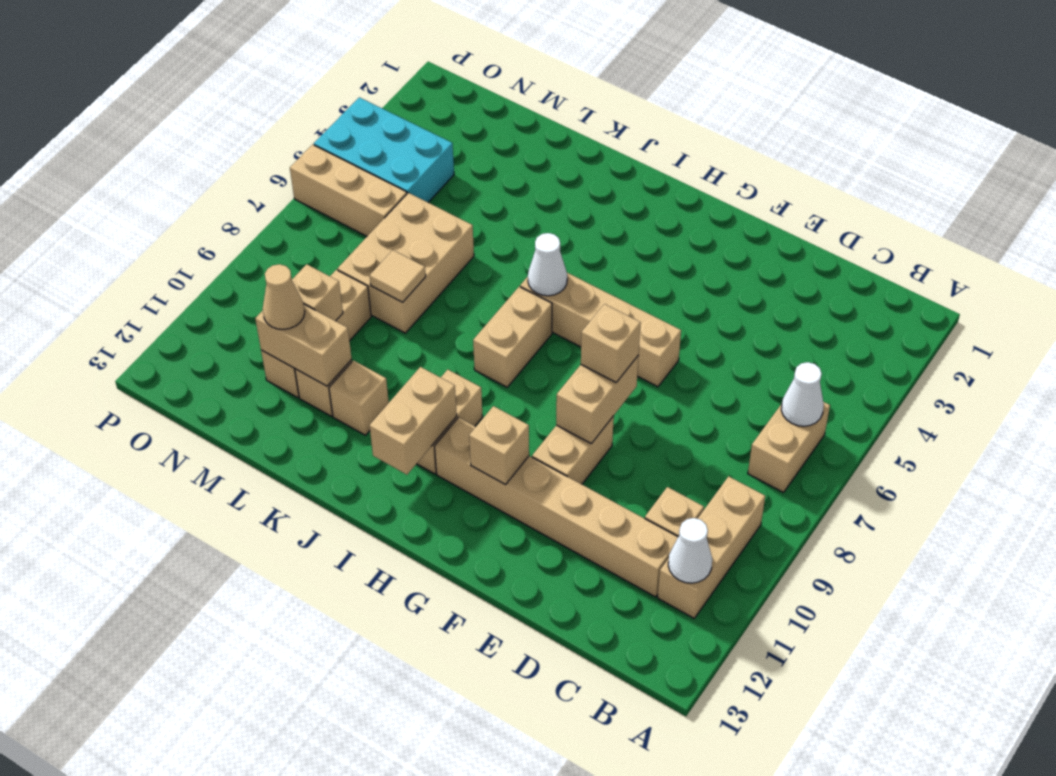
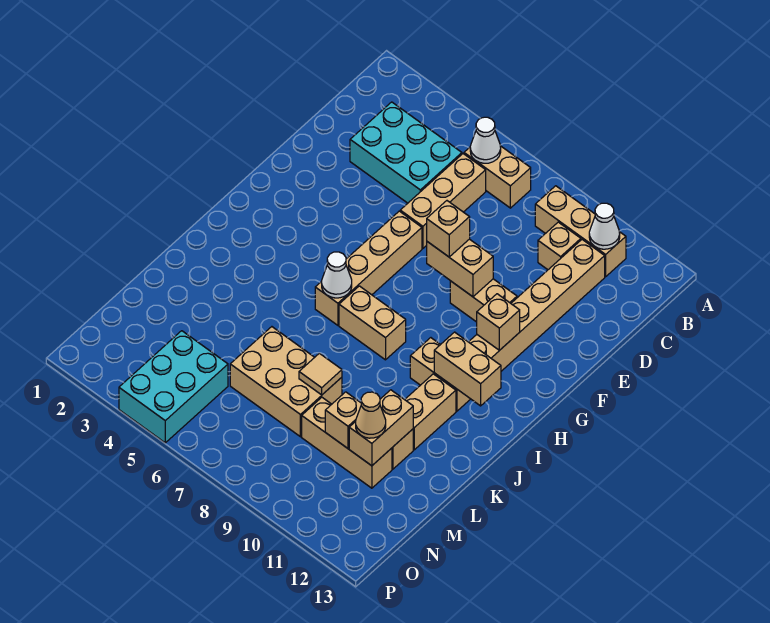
none -> cyan brick C3:D5 level 1
tan brick K11 level 1 -> tan brick J11:K11 level 1
tan brick N6:P6 level 1 -> tan brick C6:E6 level 1

